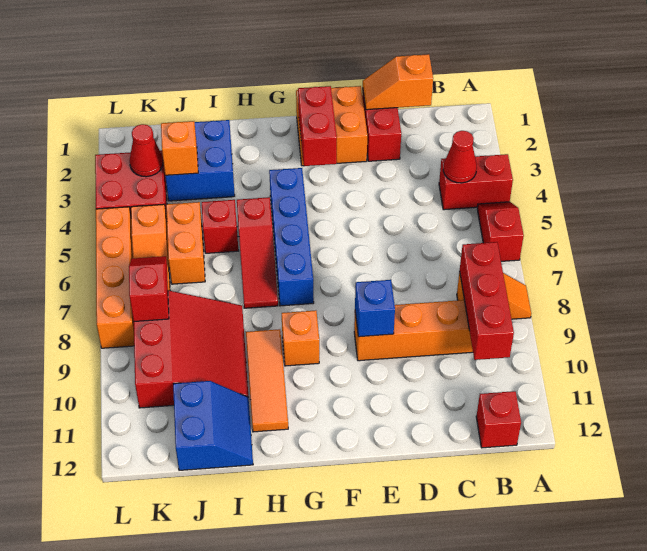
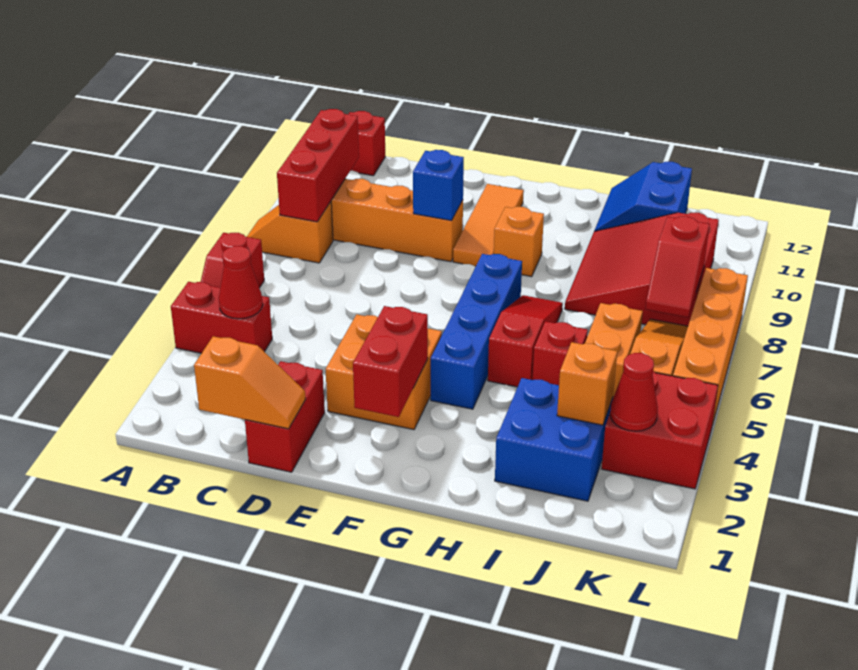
orange brick E1:F2 level 1 -> orange brick E3:F4 level 1
orange tile H9:H11 level 1 -> orange tile F9:F11 level 1

